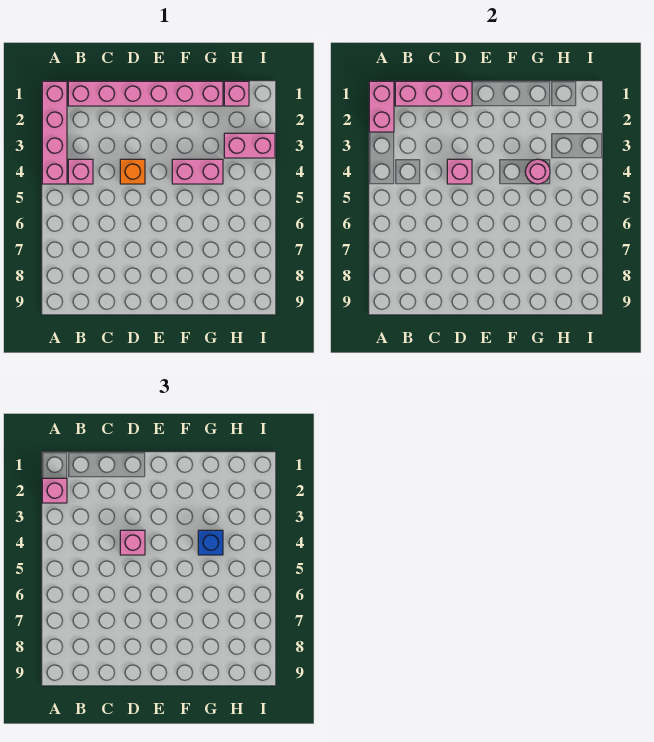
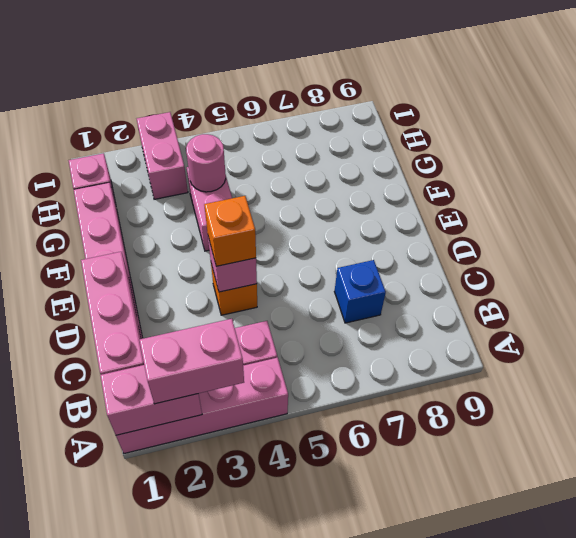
pink brick A2 level 3 -> pink brick A2:A3 level 3
pink brick D4 level 3 -> orange brick D4 level 3
blue brick G4 level 3 -> blue brick C7 level 1

